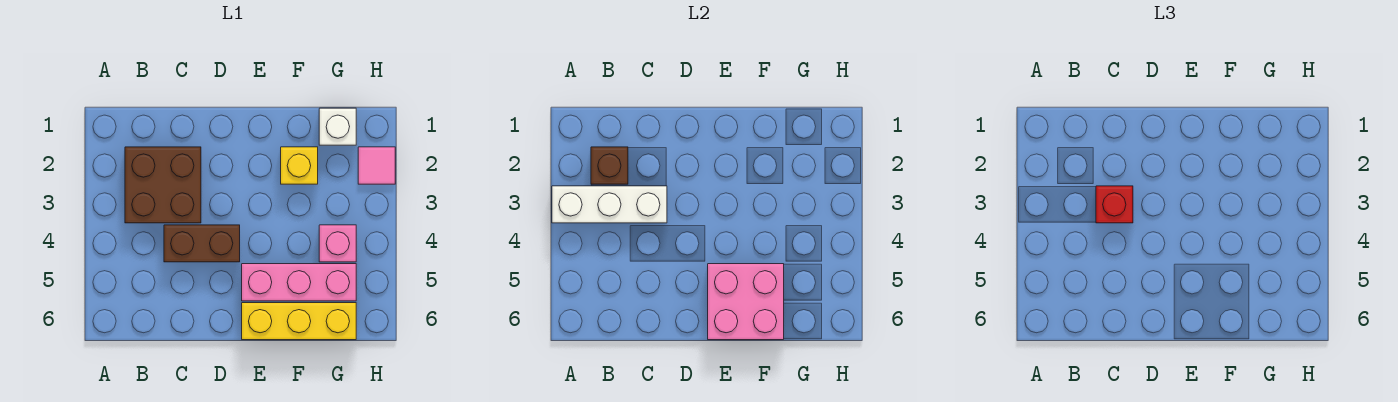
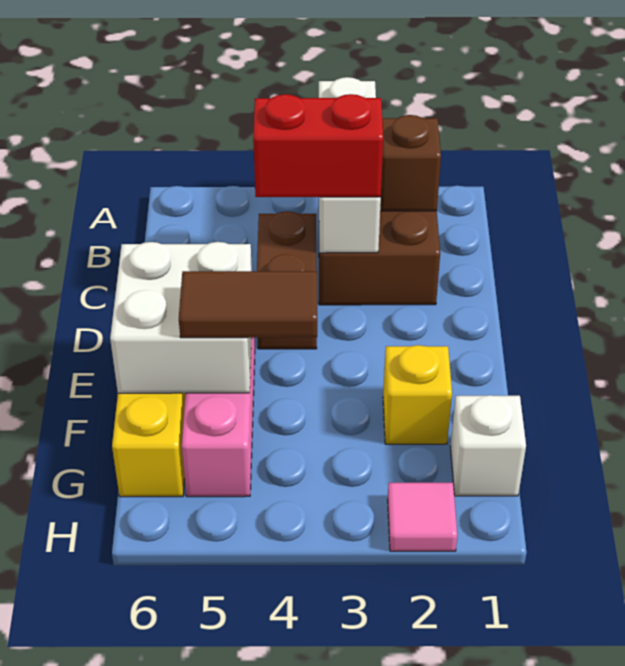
red brick C3 level 3 -> red brick C3:C4 level 3
pink brick E5:F6 level 2 -> white brick E5:F6 level 2
none -> brown tile F4:F5 level 3
pink brick G4 level 1 -> none

